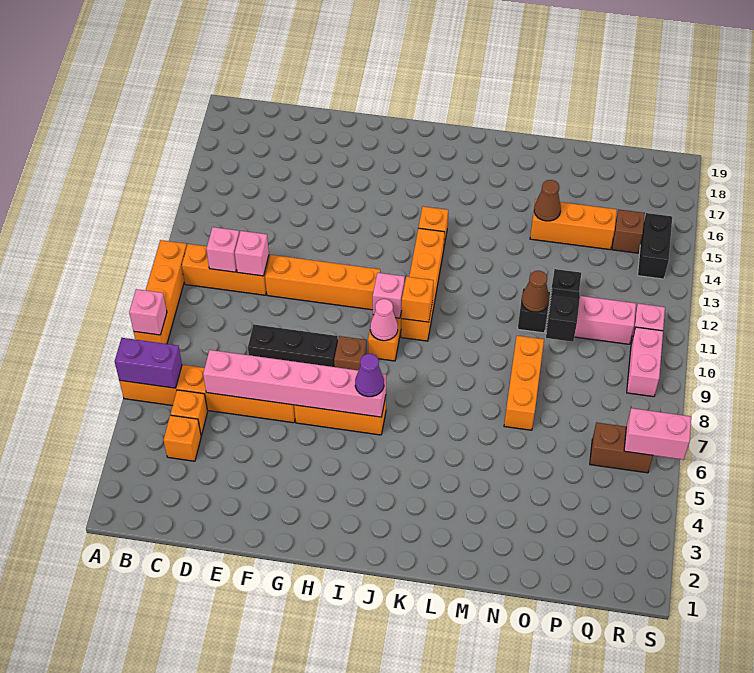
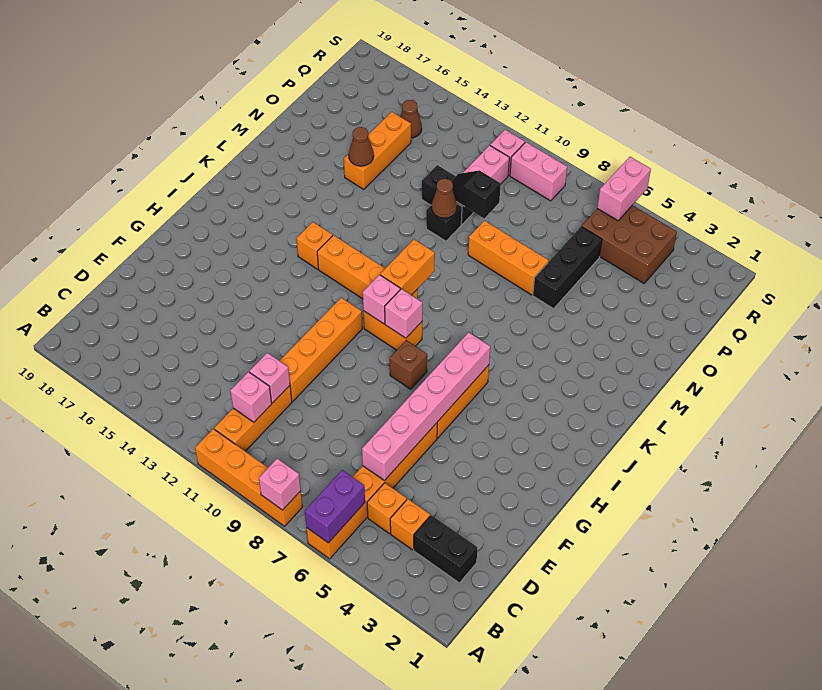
black brick E8:G8 level 1 -> black brick N6:P6 level 1
purple cone I6 level 3 -> none
pink cone I9 level 2 -> pink brick I9 level 2
orange brick J10 level 2 -> orange brick J10:K10 level 2
brown brick Q6:R6 level 1 -> brown brick Q4:R6 level 1
brown brick Q15 level 1 -> brown cone Q15 level 1
black brick R14:R15 level 1 -> black brick C2:C3 level 1

